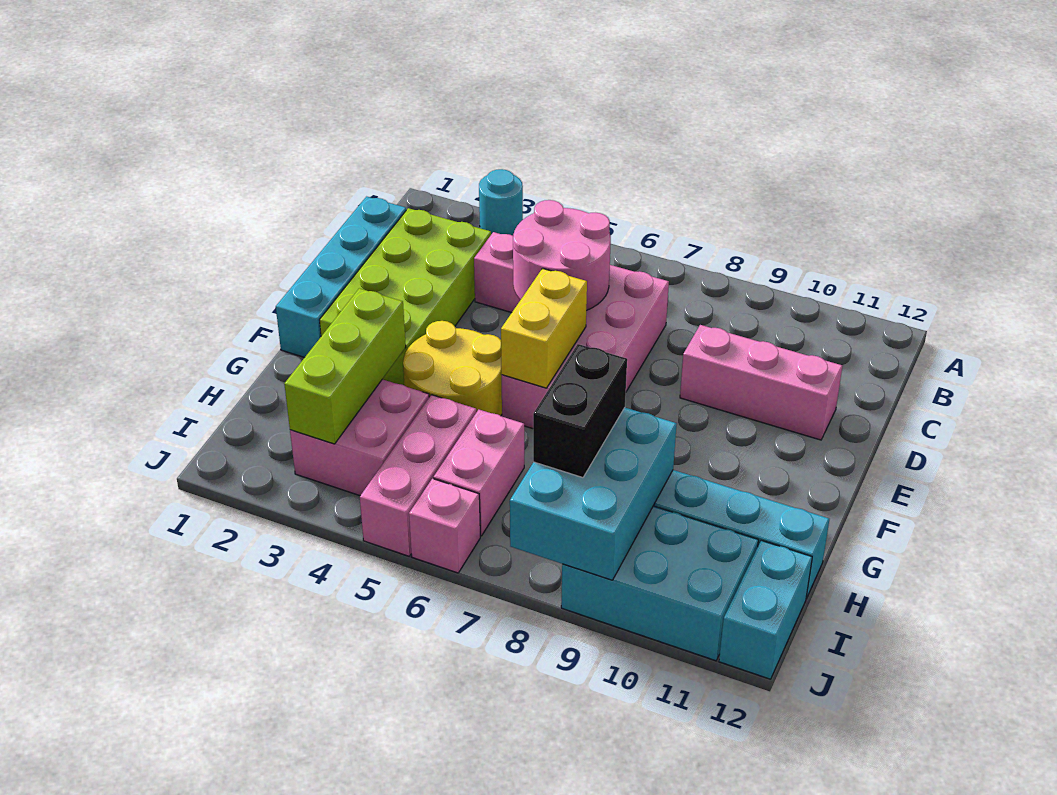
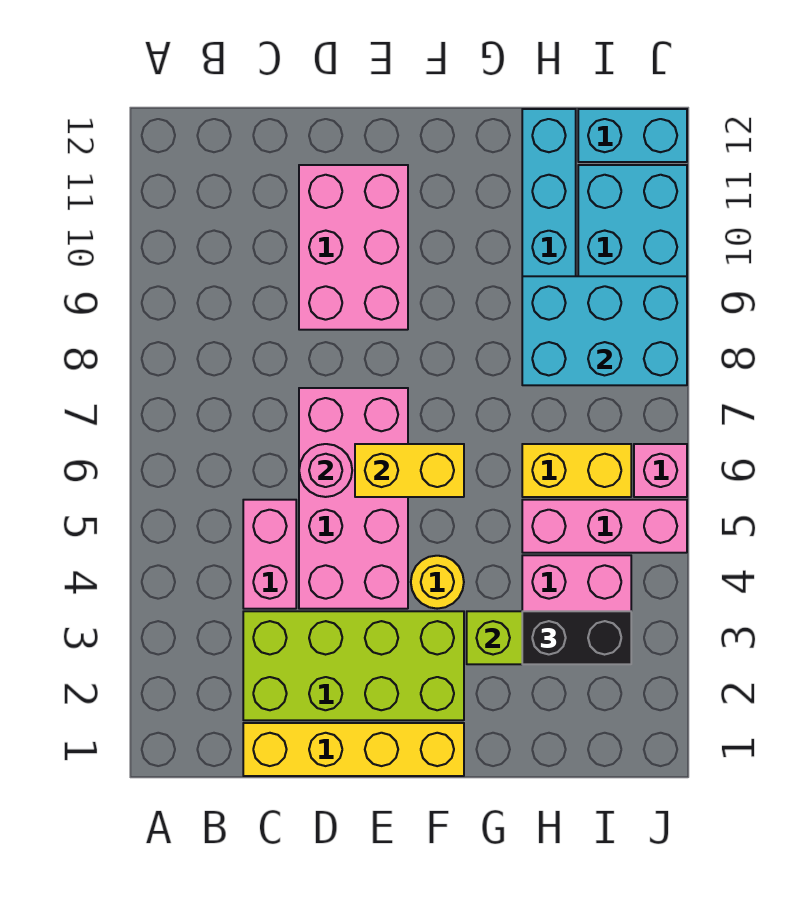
cyan round brick A3 level 1 -> none
cyan brick C1:F1 level 1 -> yellow brick C1:F1 level 1
pink round brick C5:D6 level 2 -> pink round brick D6 level 2
pink brick C6:F7 level 1 -> pink brick D4:E7 level 1
pink brick D9:D11 level 1 -> pink brick D9:E11 level 1
yellow round brick F4:G5 level 1 -> yellow round brick F4 level 1
pink brick H6:I6 level 1 -> yellow brick H6:I6 level 1
black brick H8:I8 level 3 -> black brick H3:I3 level 3

